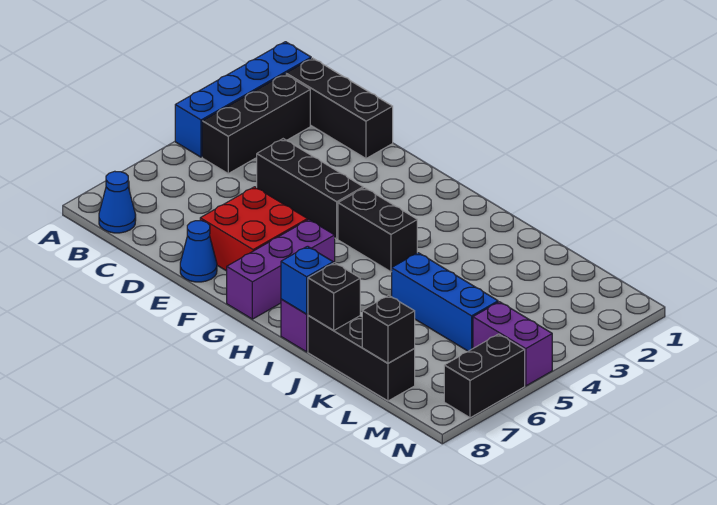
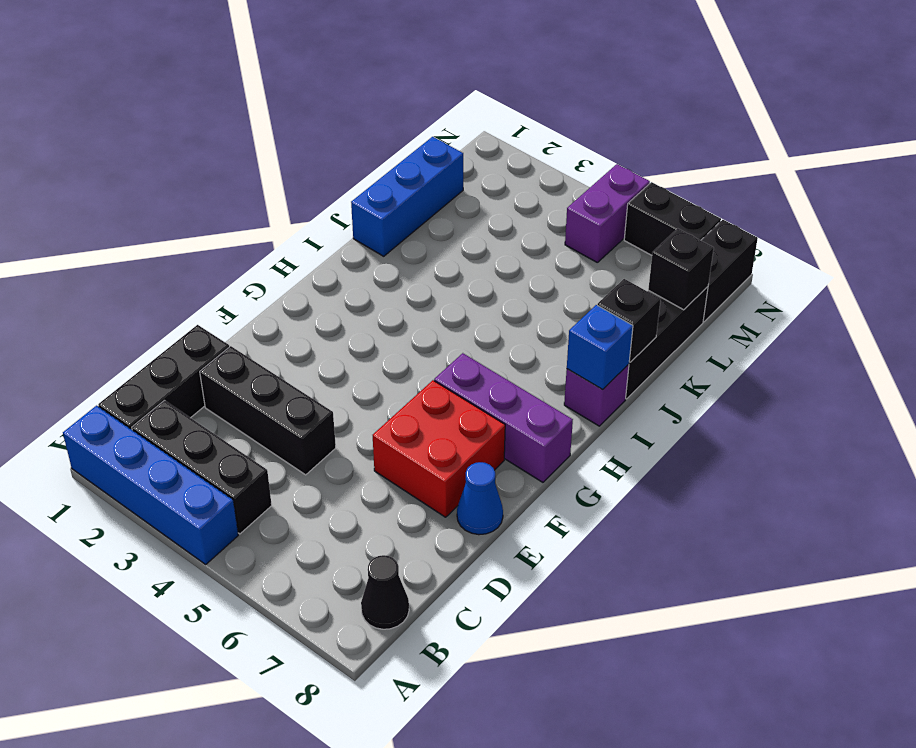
blue cone B8 level 1 -> black cone B8 level 1
black brick D4:F4 level 1 -> black brick D2:D4 level 1
black brick G4:H4 level 1 -> black brick M8:N8 level 1
blue brick J5:L5 level 1 -> blue brick J1:L1 level 1

